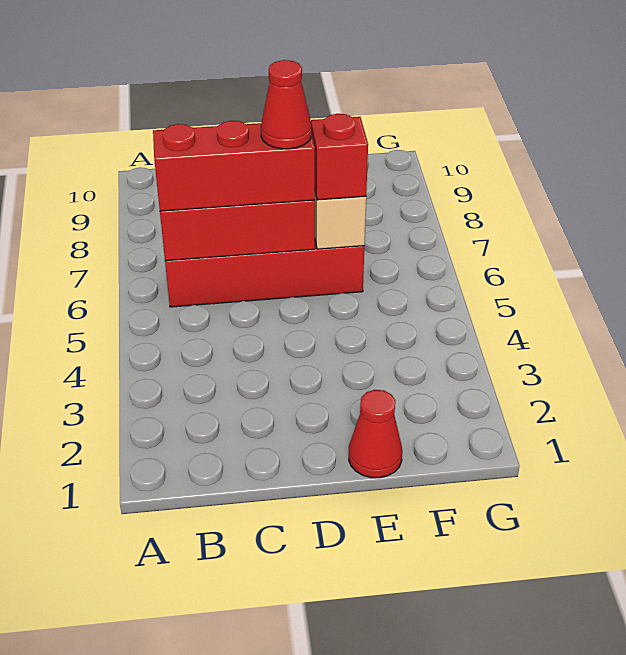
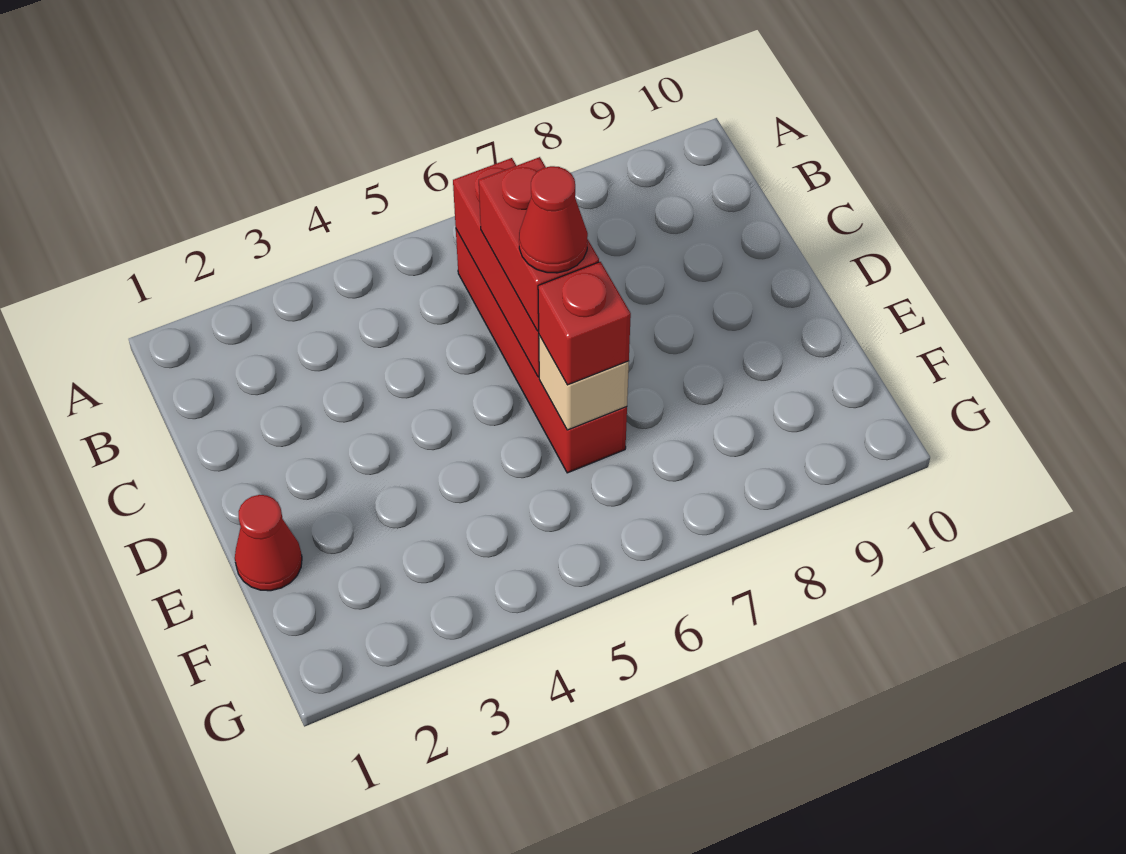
red brick B6:D6 level 3 -> red brick C6:D6 level 3

